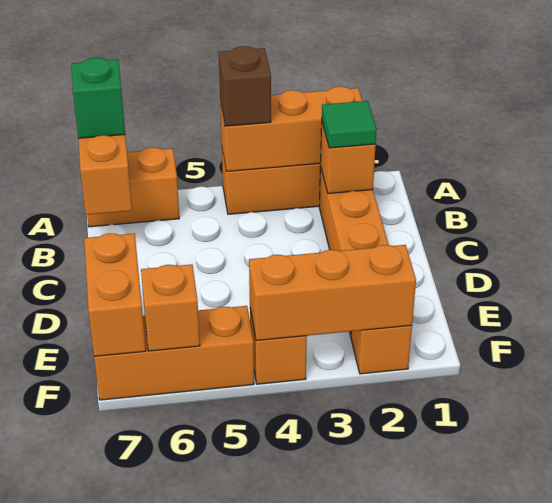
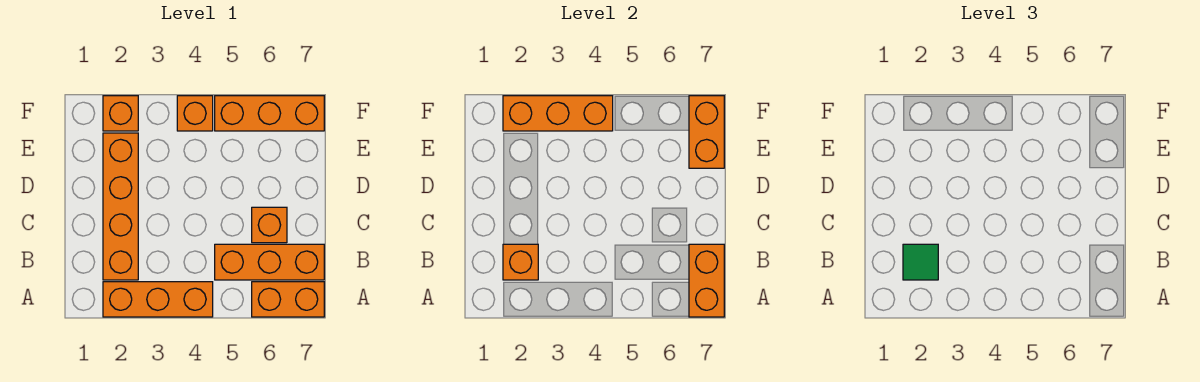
orange brick A2:A4 level 2 -> orange brick B5:B7 level 1
brown brick A4 level 3 -> none
green brick A7 level 3 -> none
orange brick F6 level 2 -> orange brick C6 level 1

